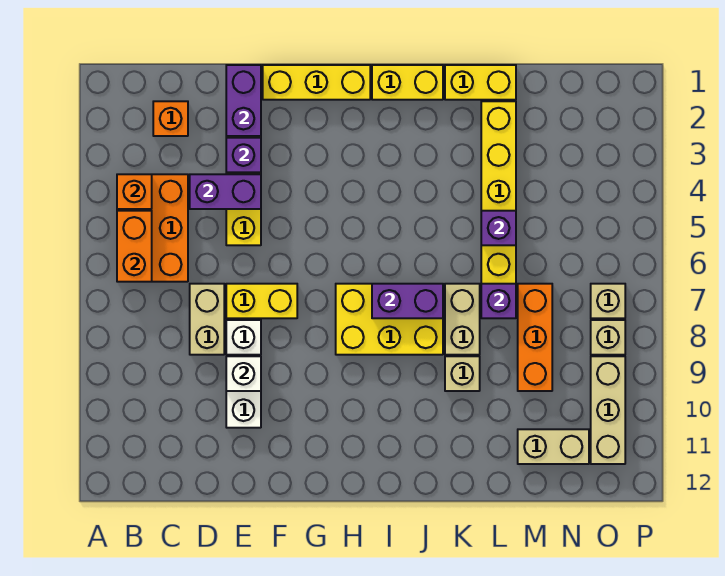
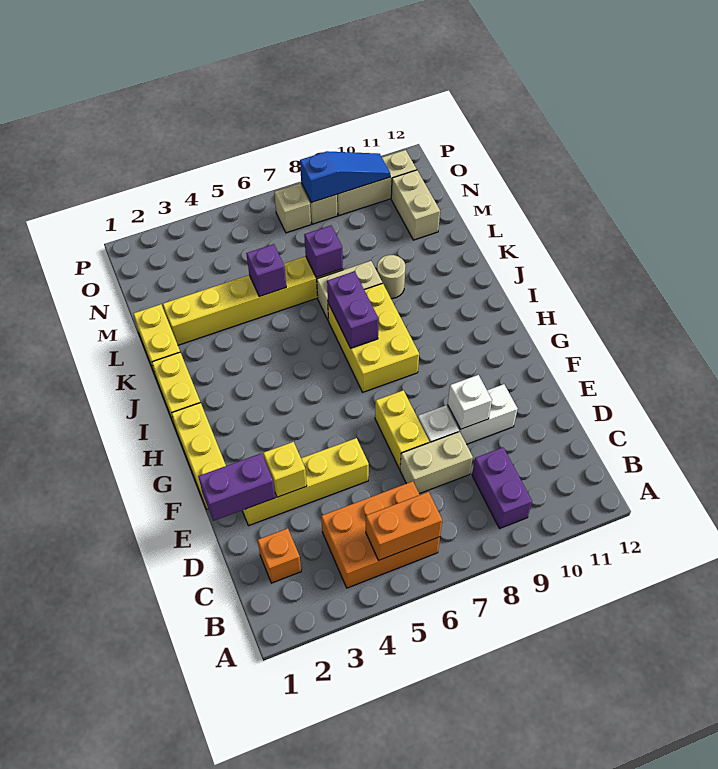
orange brick B4 level 2 -> none
purple brick D4:E4 level 2 -> purple brick B9:C9 level 1
purple brick E3 level 2 -> yellow brick E3 level 2
tan brick K9 level 1 -> tan round brick K9 level 1
orange brick M7:M9 level 1 -> none
none -> blue slope O8:O10 level 2 top 8

